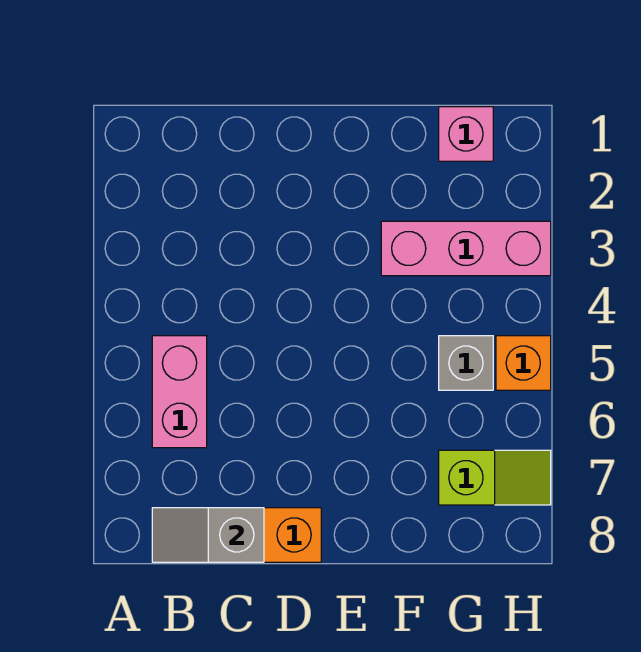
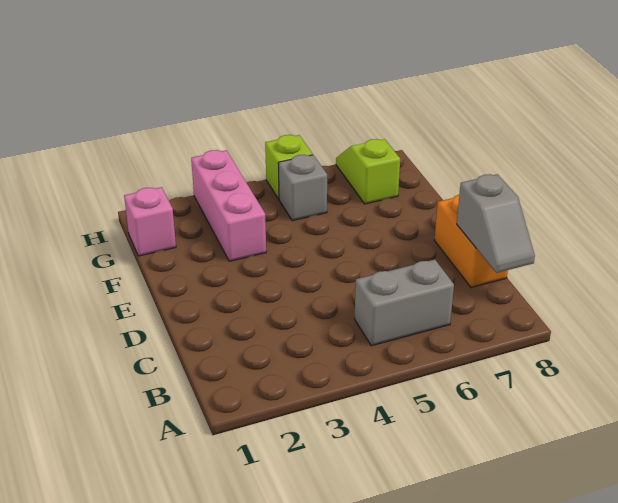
pink brick B5:B6 level 1 -> grey brick B5:B6 level 1
orange brick H5 level 1 -> lime brick H5 level 1

